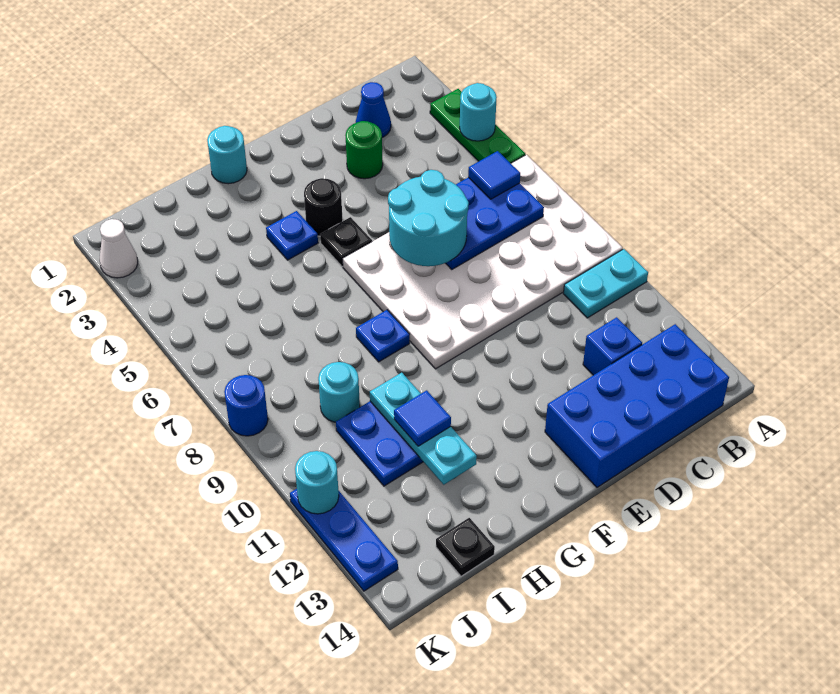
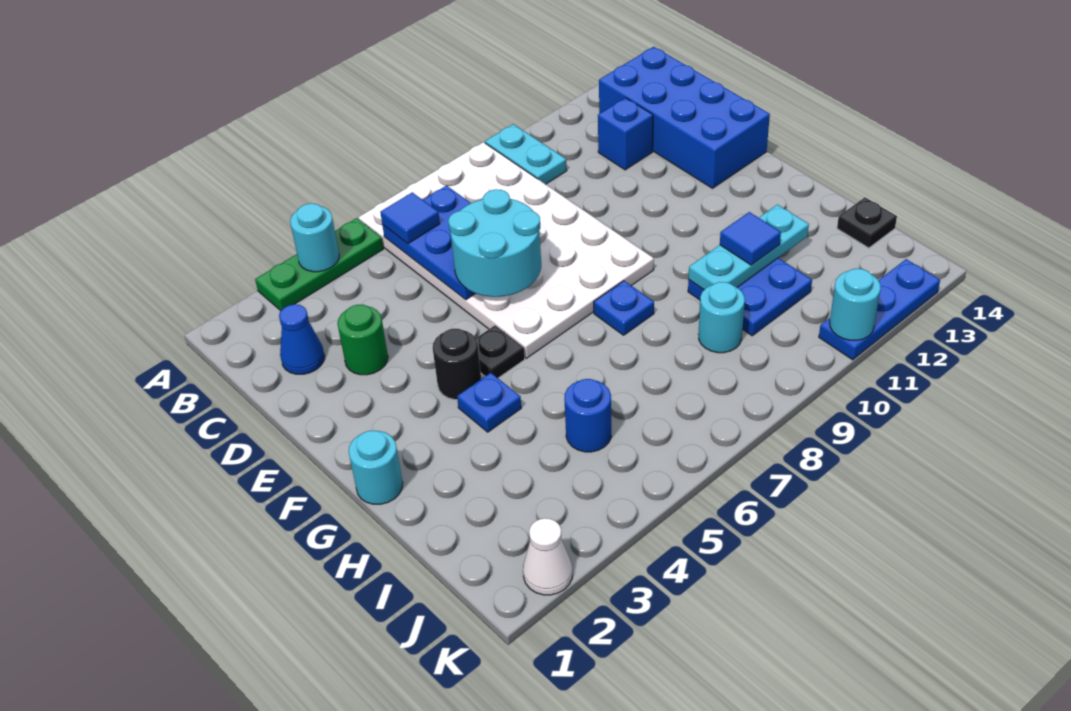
blue round brick K8 level 1 -> blue round brick I5 level 1

